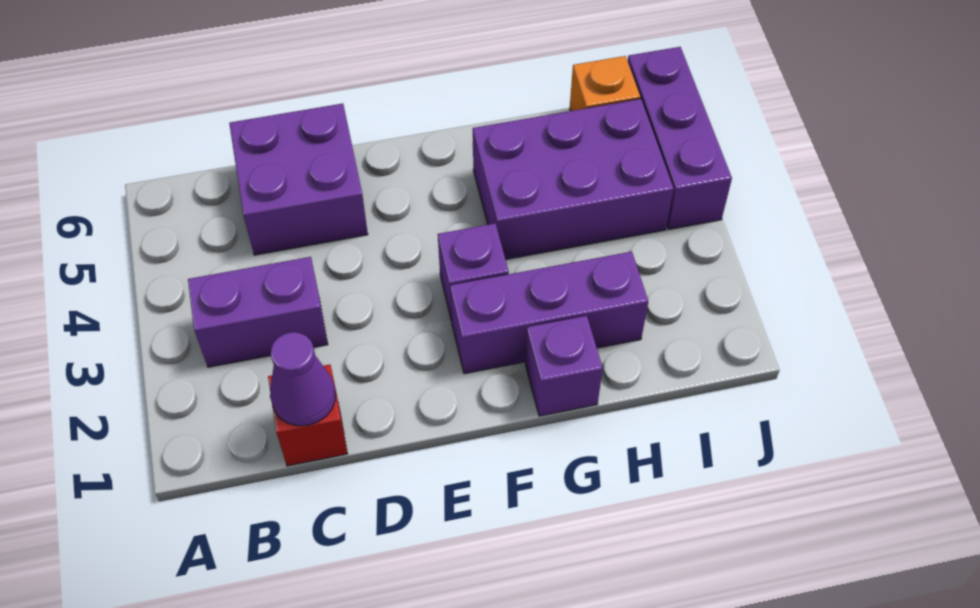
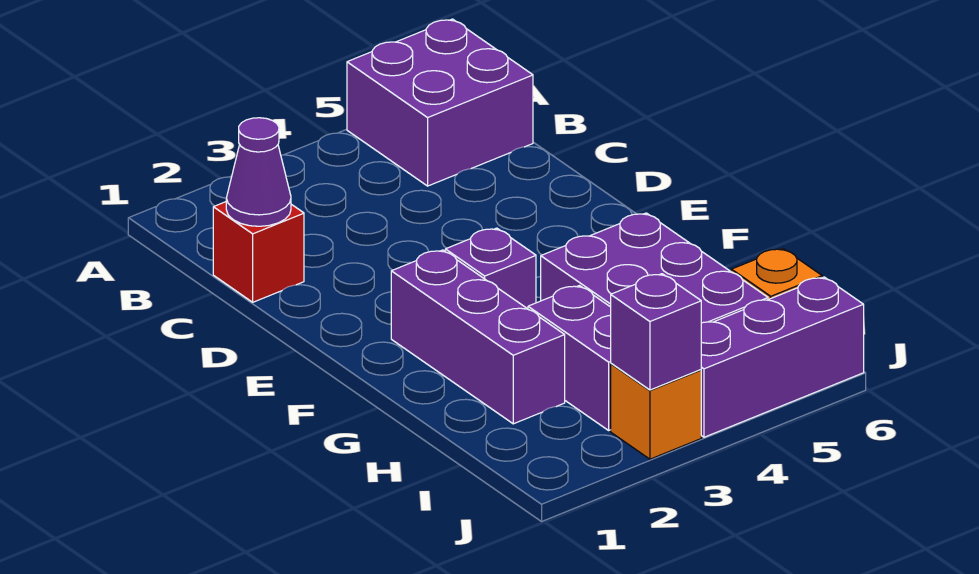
purple brick B3:C3 level 1 -> purple brick H3:I3 level 1
purple brick C5:D6 level 1 -> purple brick A5:B6 level 1
purple brick G1 level 1 -> purple brick J3 level 2
none -> orange brick J3 level 1

